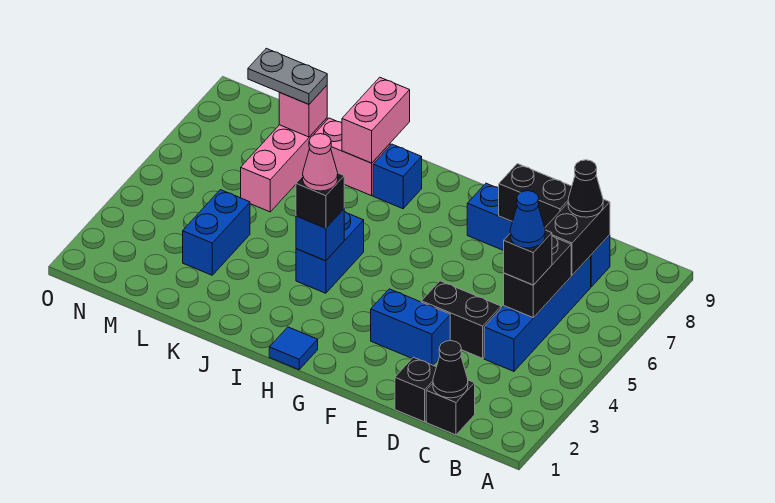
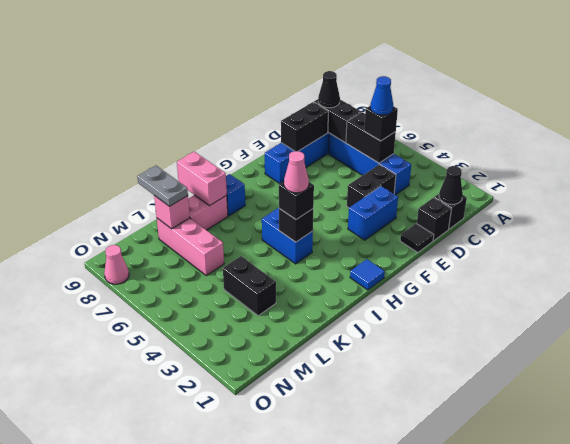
none -> black tile E1 level 1
blue brick I4 level 2 -> black brick I4 level 2
blue brick L3:L4 level 1 -> black brick L3:L4 level 1
grey plate L8:M8 level 3 -> grey plate L8:L9 level 3
none -> pink cone O8 level 1

